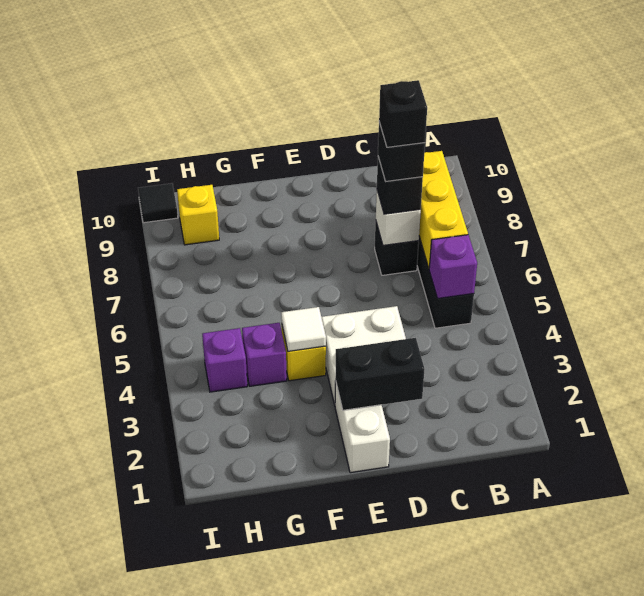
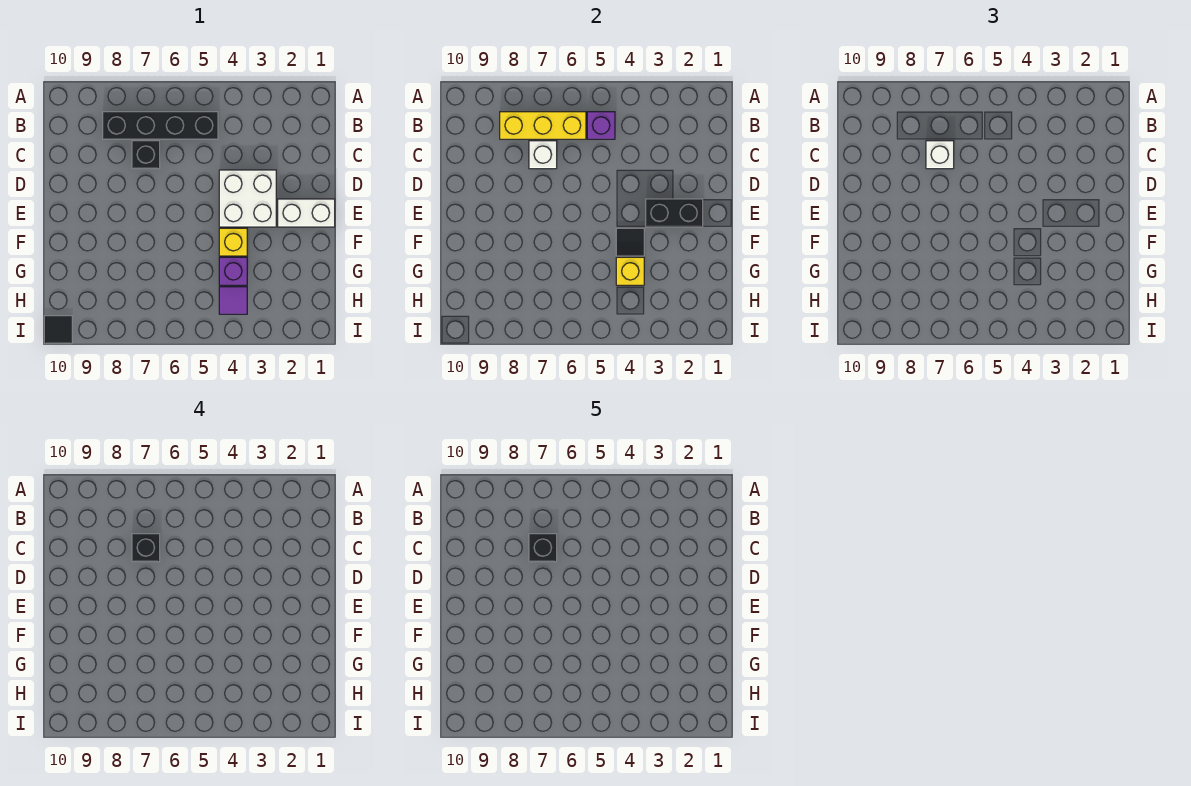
black brick C7 level 3 -> white brick C7 level 3
black brick D2:E2 level 2 -> black brick E2:E3 level 2
white tile F4 level 2 -> black tile F4 level 2
purple brick H4 level 1 -> purple tile H4 level 1
yellow brick H9 level 1 -> yellow brick G4 level 2

